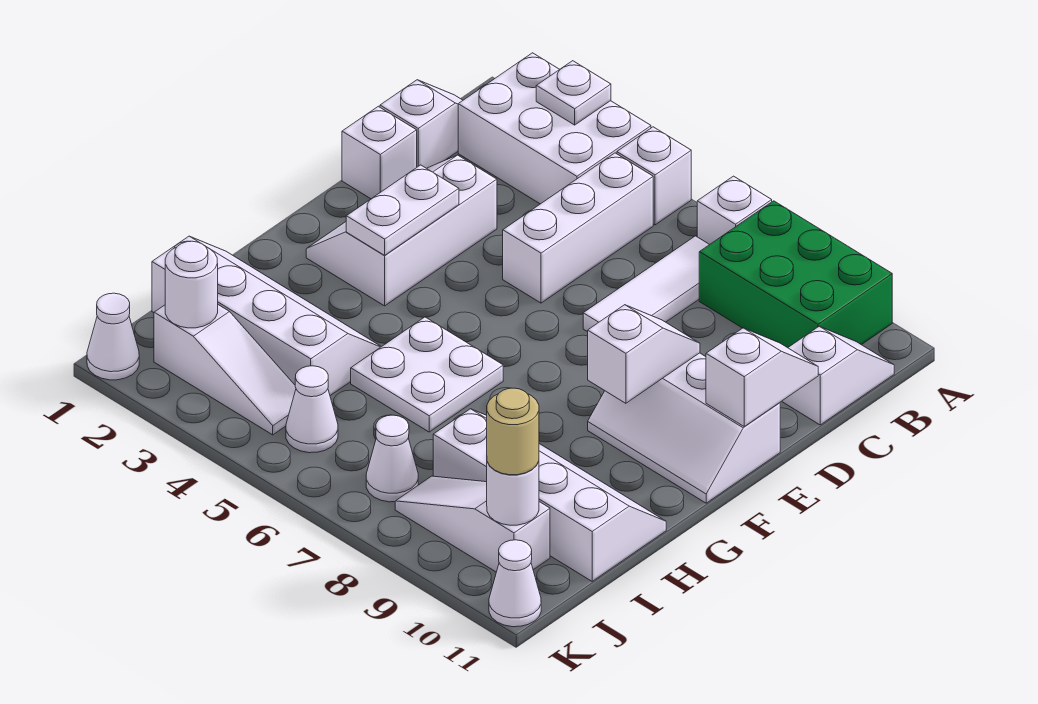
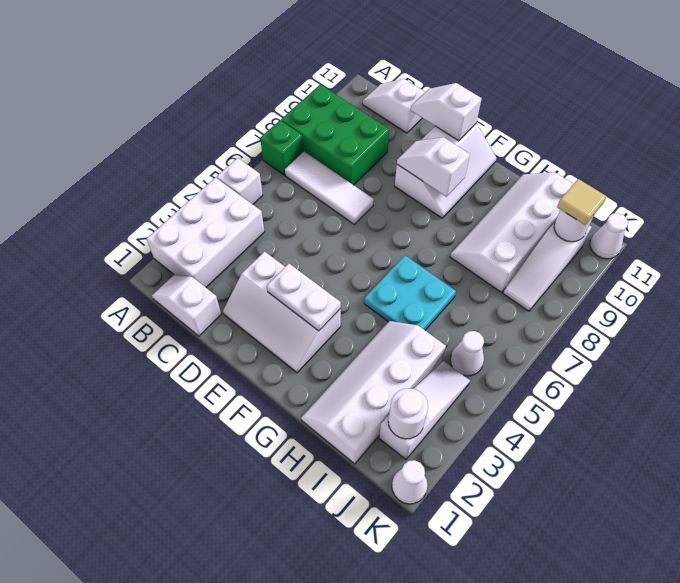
white plate A3 level 2 -> none
white brick A7 level 1 -> green brick A7 level 1
green brick A8:B10 level 1 -> green brick A8:C9 level 1
white brick B5:D5 level 1 -> none
white brick D1 level 1 -> none
white plate G5:H6 level 1 -> cyan plate G5:H6 level 1
white cone J7 level 1 -> none
tan round brick J10 level 3 -> tan tile J10 level 3

